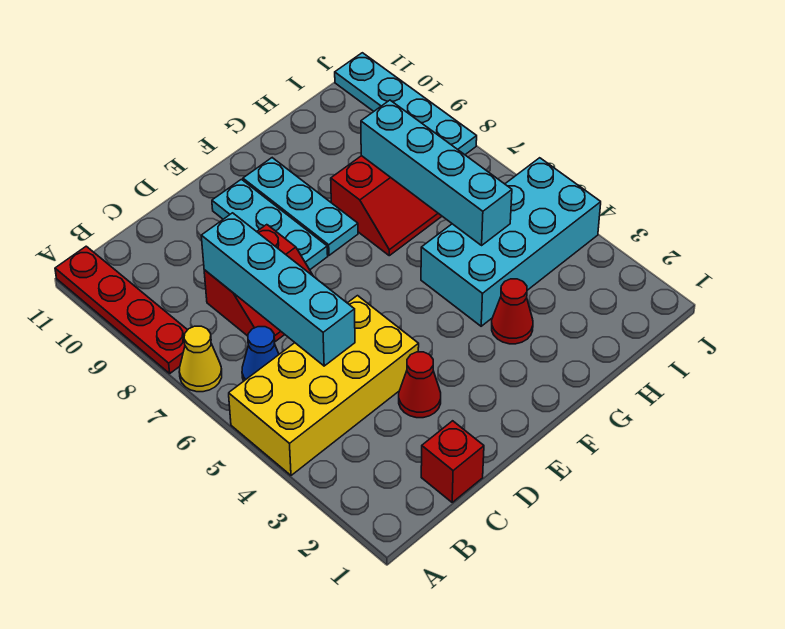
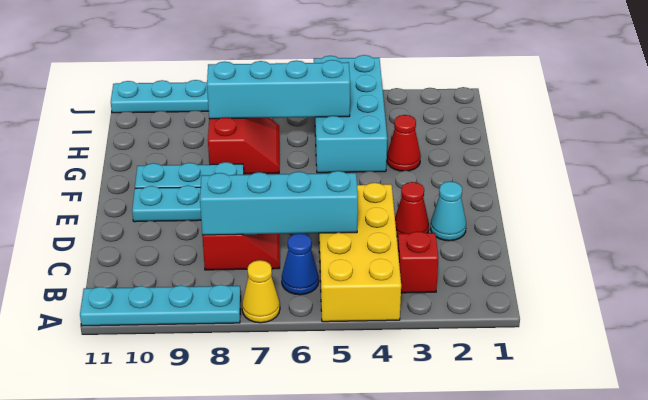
red plate A8:A11 level 1 -> cyan plate A8:A11 level 1
red brick C1 level 1 -> red brick B3 level 1
none -> cyan cone D2 level 1

